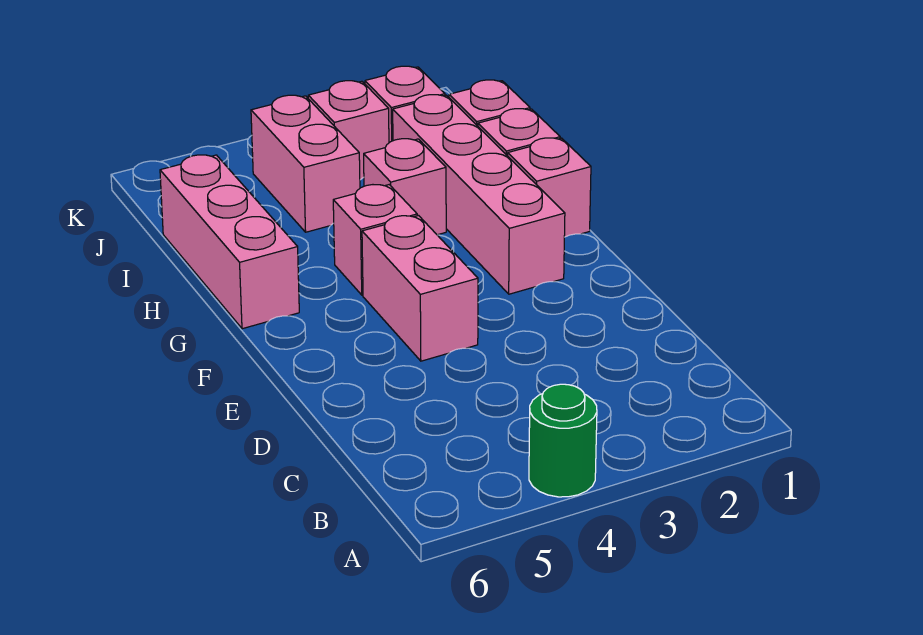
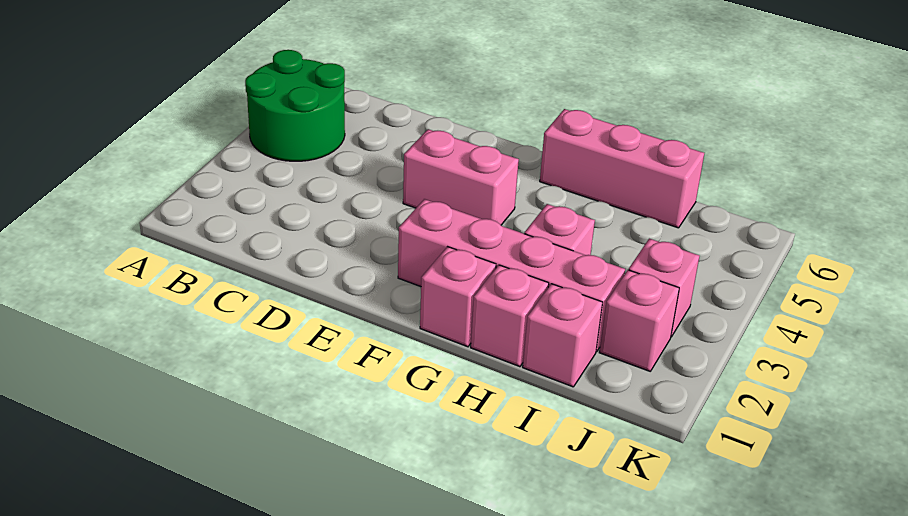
green round brick A4 level 1 -> green round brick A4:B5 level 1
pink brick G4 level 1 -> none
pink brick I4:J4 level 1 -> none

